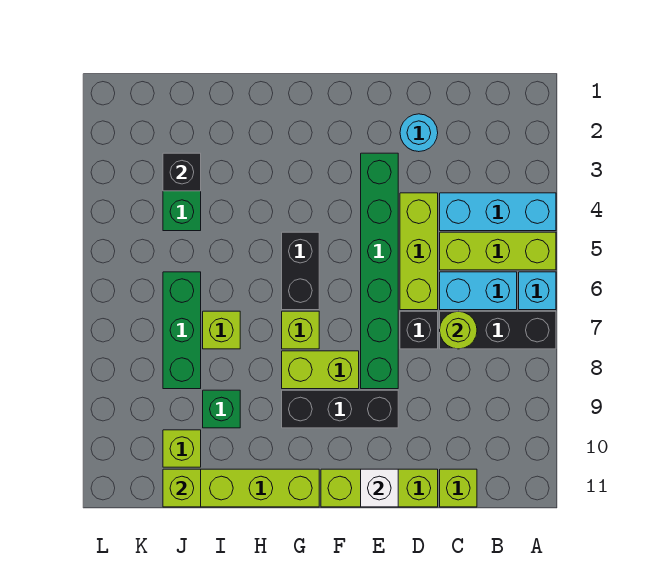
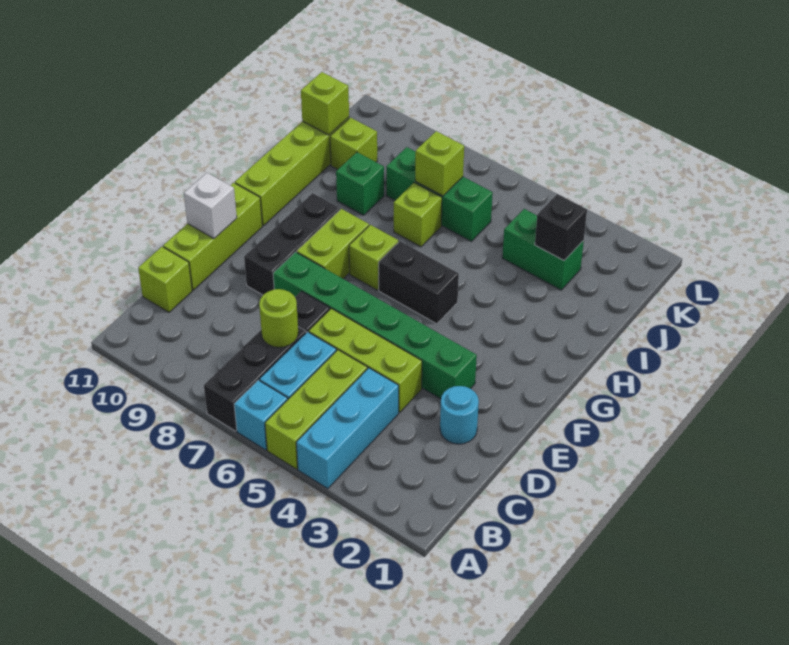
none -> lime brick J7 level 2

